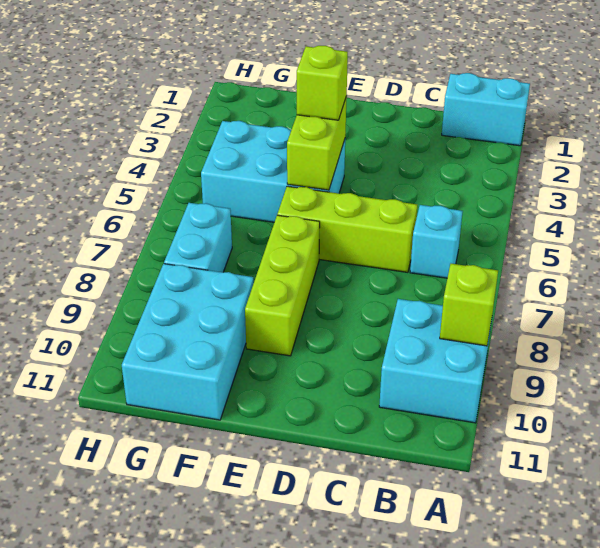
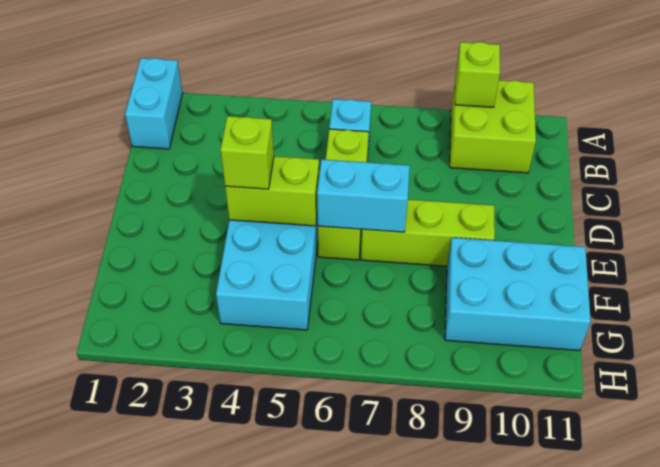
cyan brick A9:B10 level 1 -> lime brick A9:B10 level 1
cyan brick G7:G8 level 1 -> cyan brick E6:E7 level 2

